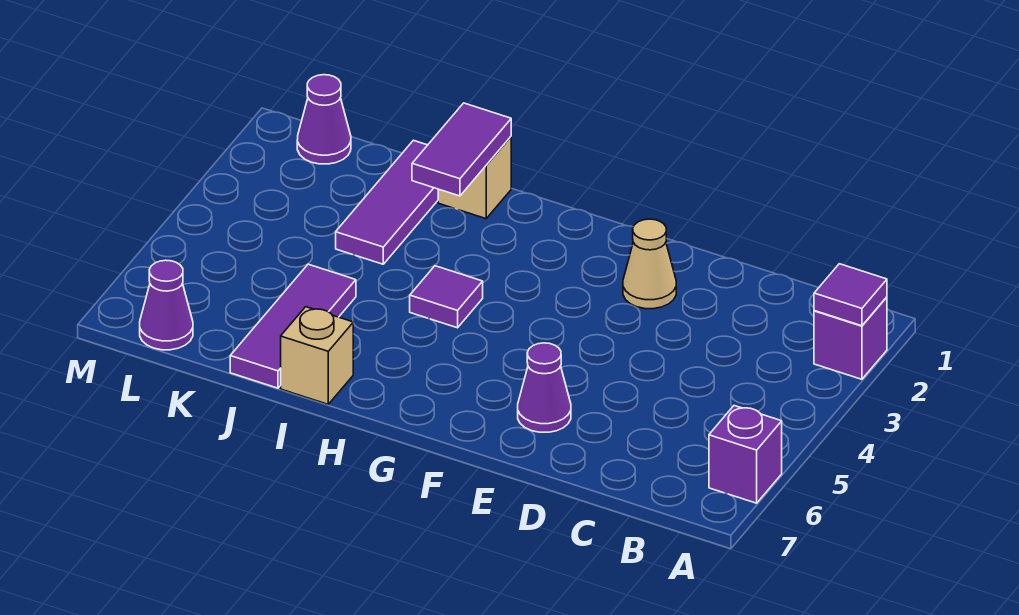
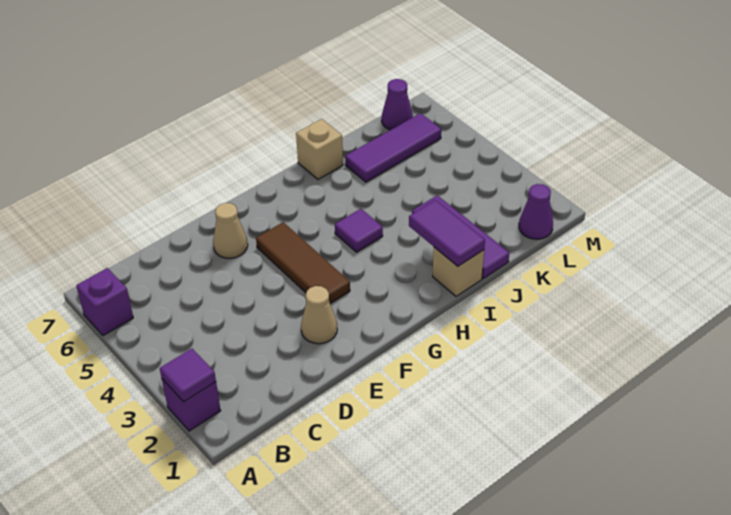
purple cone E6 level 1 -> tan cone E6 level 1
none -> brown tile F3:F5 level 1
purple tile J5:J7 level 1 -> purple tile J6:L6 level 1

